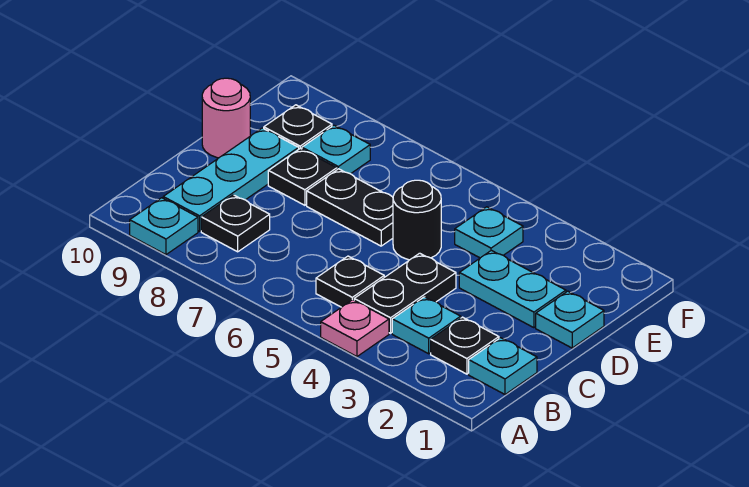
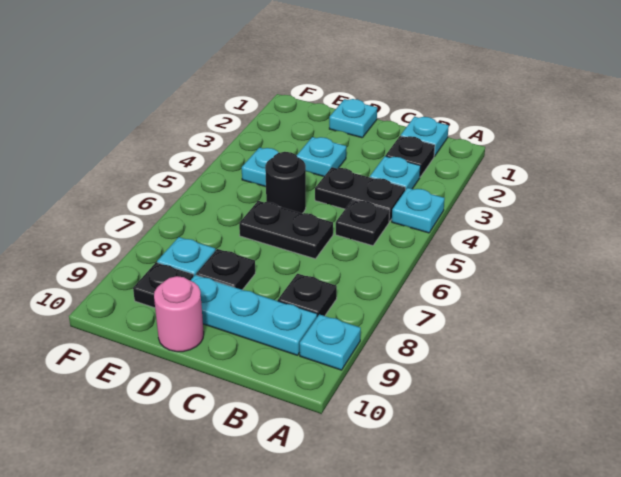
pink plate A4 level 1 -> cyan plate A4 level 1
cyan plate D2:D3 level 1 -> cyan plate D3 level 1
black plate D6:D7 level 1 -> black plate C6:D6 level 1

